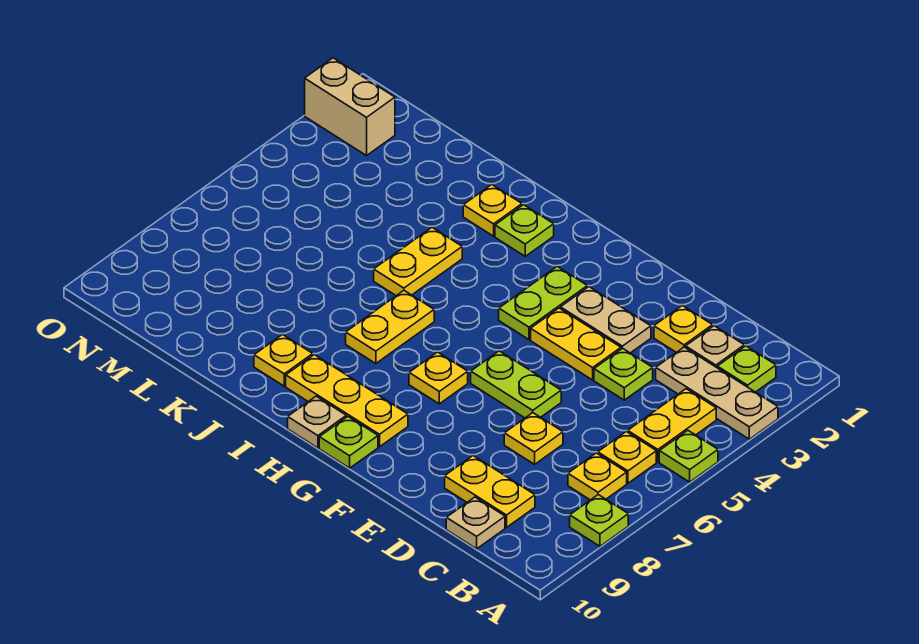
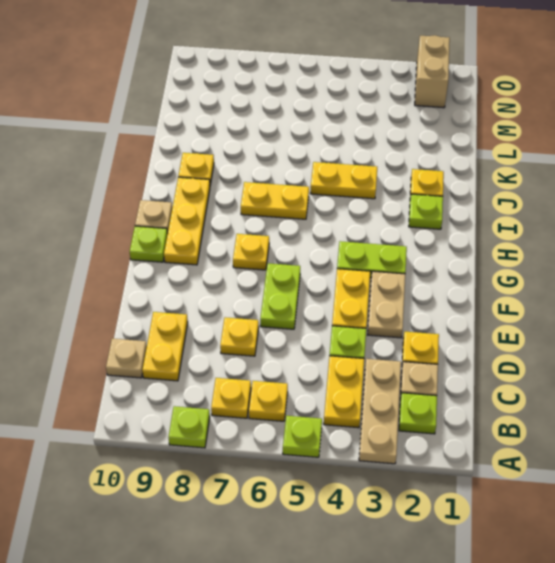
yellow plate B4:B5 level 1 -> yellow plate B4:C4 level 1

